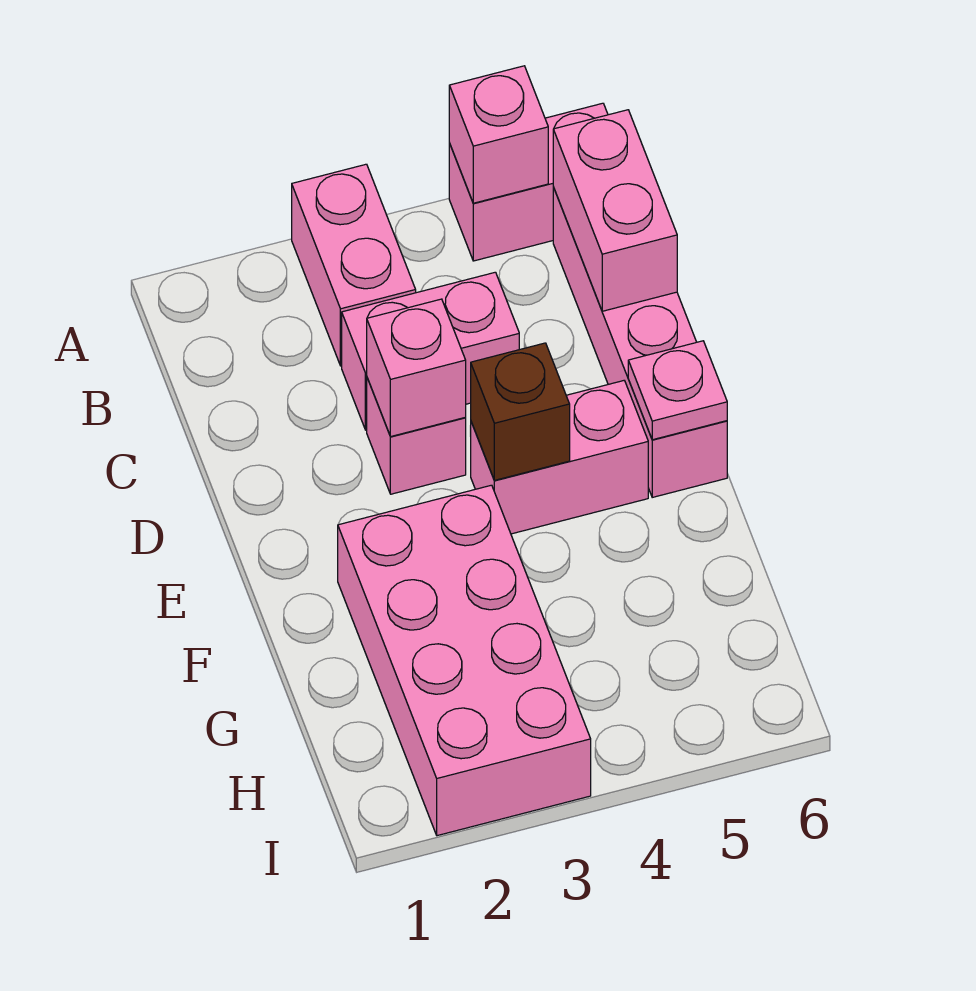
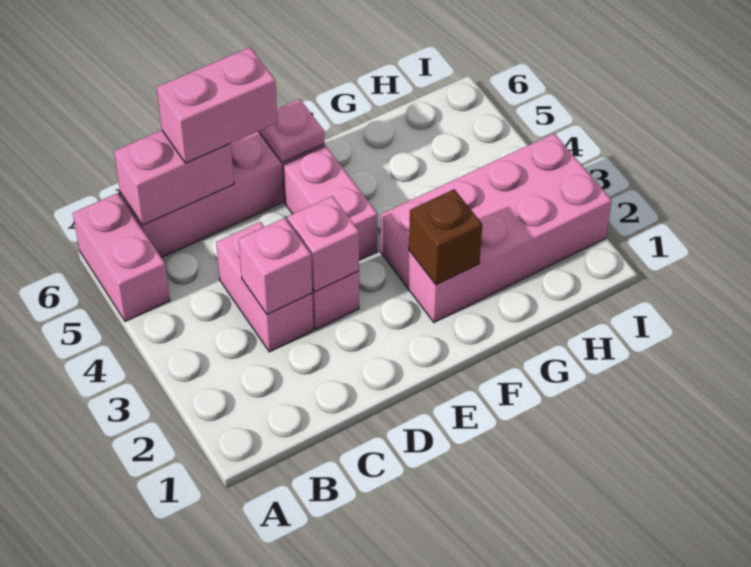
pink brick A3:B3 level 1 -> pink brick C6:D6 level 3
pink brick A5 level 2 -> pink brick C3 level 2
brown brick E4 level 2 -> brown brick F2 level 2

